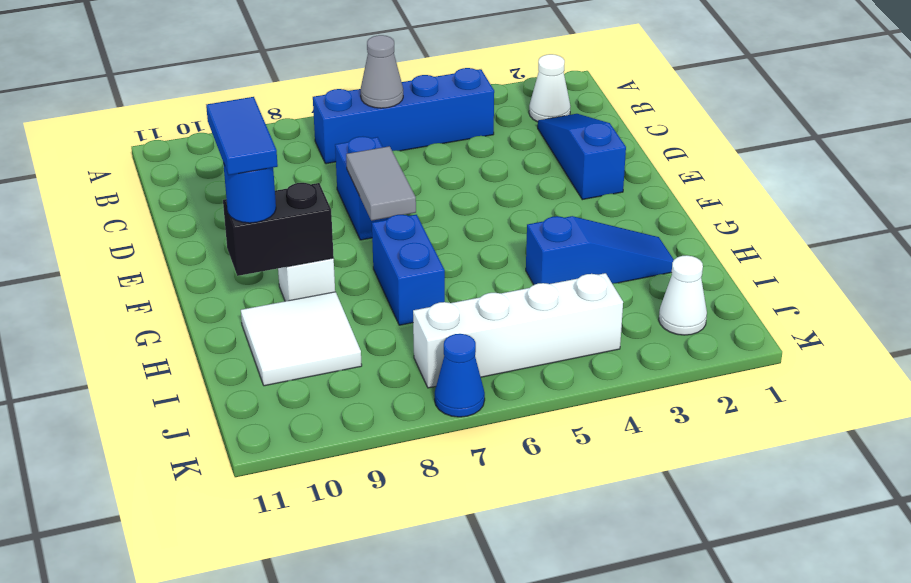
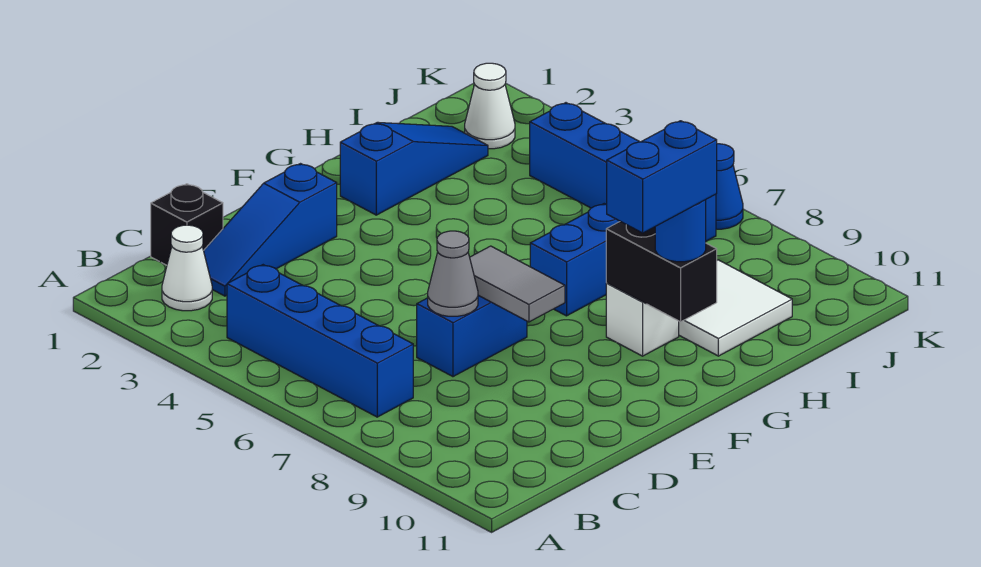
grey cone B6 level 2 -> grey cone D7 level 2
none -> black brick C1 level 1
grey tile E7:F7 level 2 -> grey tile E7:E8 level 2
blue tile F10:G10 level 4 -> blue brick F10:G10 level 4
blue slope H2:H4 level 1 top 4 -> blue slope G2:I2 level 1 top G
white brick J4:J7 level 1 -> blue brick J4:J7 level 1

